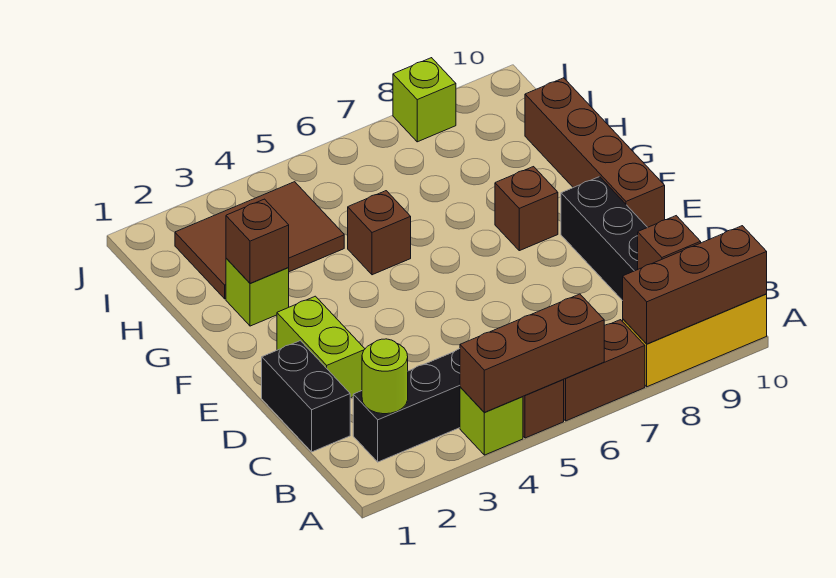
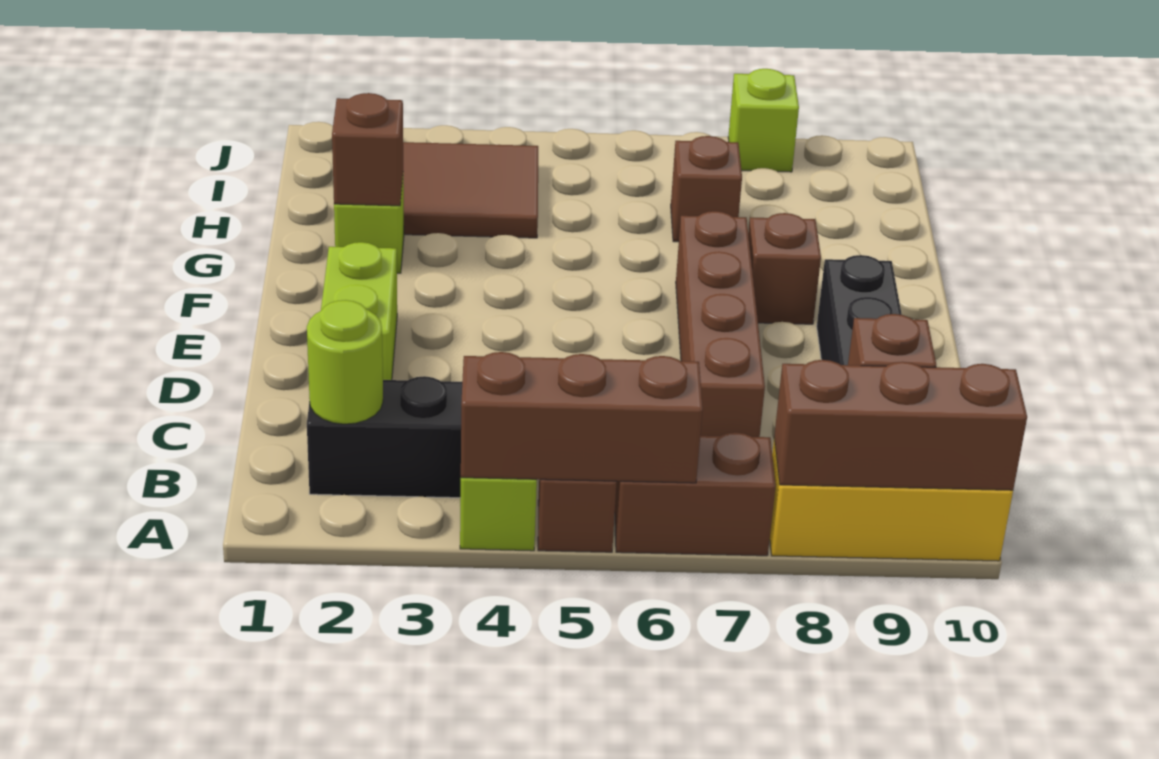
black brick C1:D1 level 1 -> none
brown brick E10:H10 level 1 -> brown brick C7:F7 level 1
brown brick G5 level 1 -> brown brick H7 level 1

